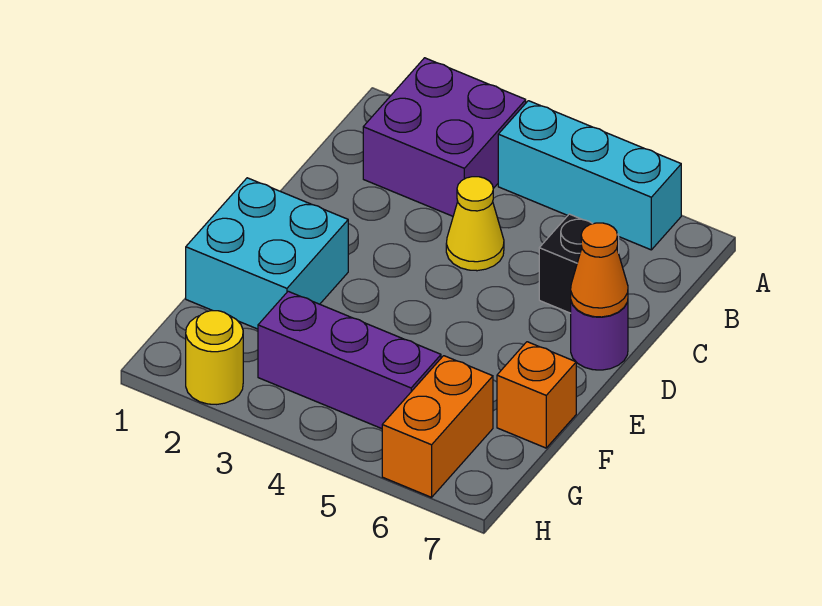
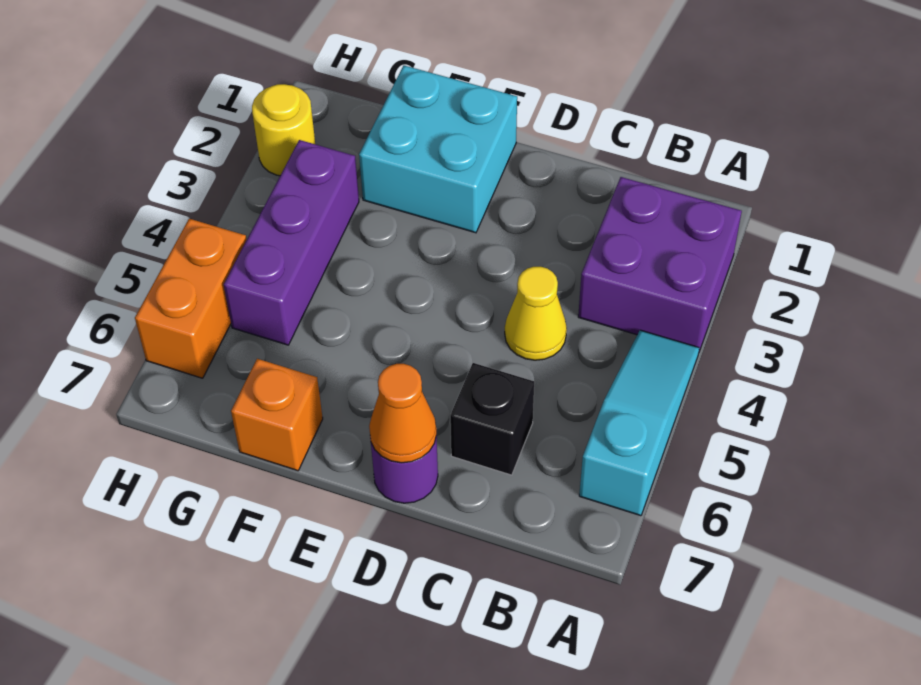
cyan brick A4:A6 level 1 -> cyan slope A4:A6 level 1 top 6
orange brick G6:H6 level 1 -> orange brick H5:H6 level 1

